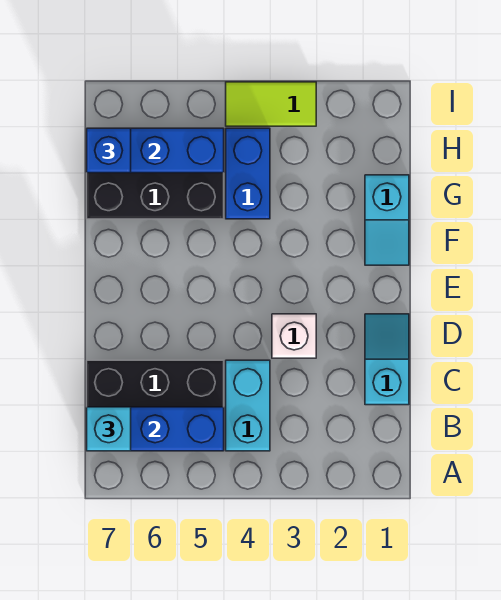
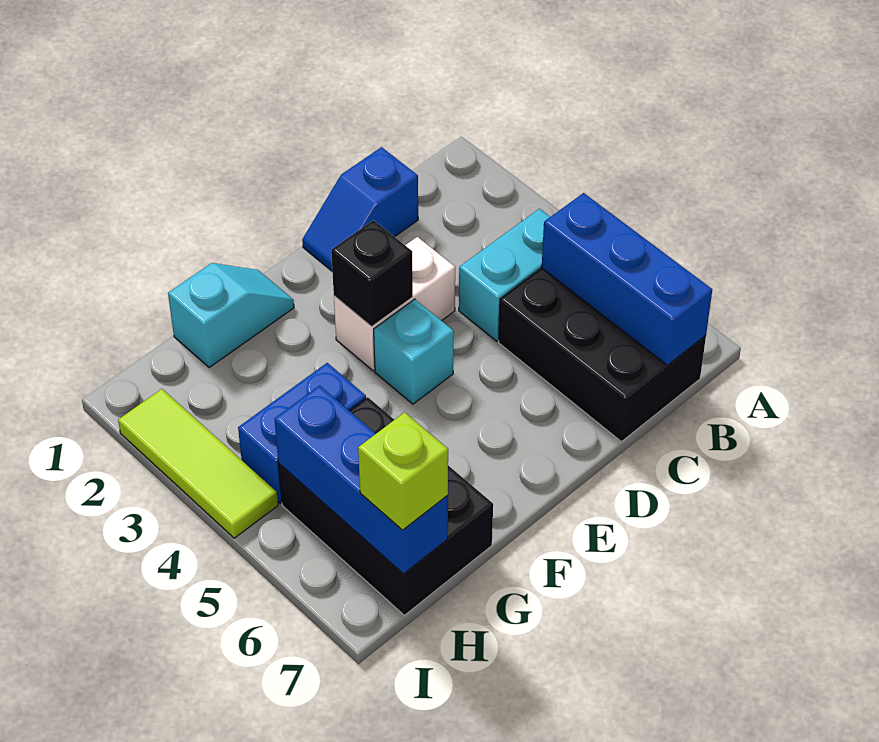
cyan brick B7 level 3 -> cyan brick E4 level 1
cyan slope C1:D1 level 1 top C -> blue slope C1:D1 level 1 top C
white brick D3 level 1 -> white brick D3:E3 level 1
none -> black brick E3 level 2
blue brick H7 level 3 -> lime brick H7 level 3
lime tile I3:I4 level 1 -> lime tile I2:I4 level 1

